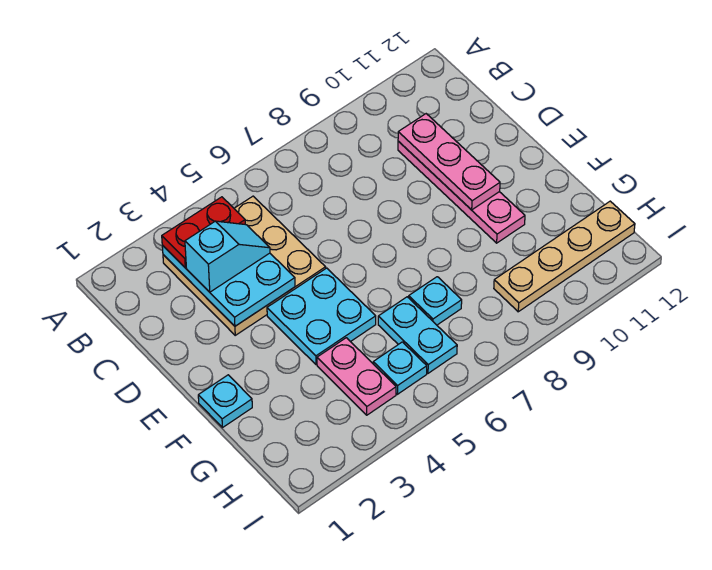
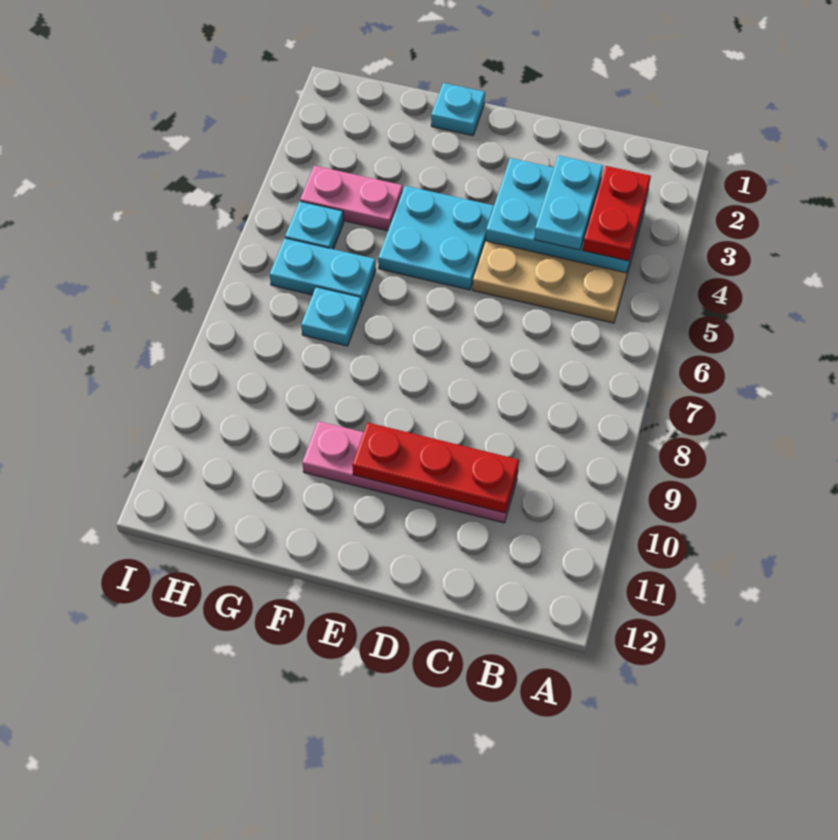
cyan slope C3:C4 level 3 top 3 -> cyan plate C3:C4 level 3
pink plate C10:E10 level 2 -> red plate C10:E10 level 2
tan plate H9:H12 level 1 -> none

